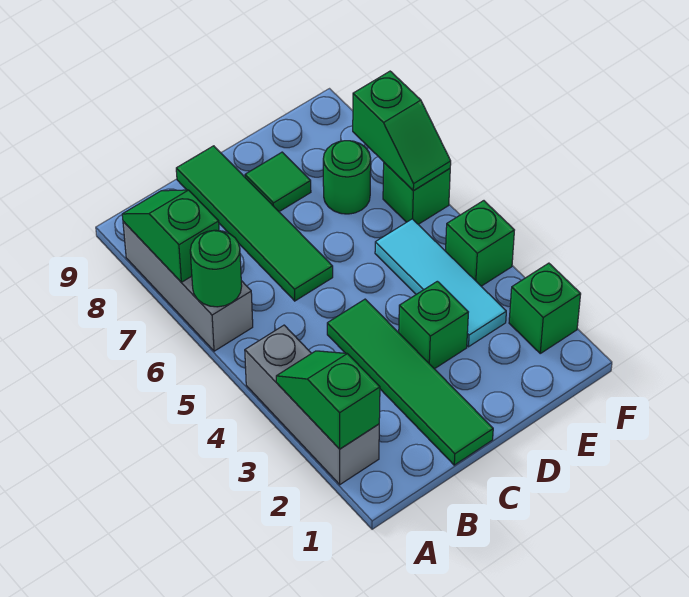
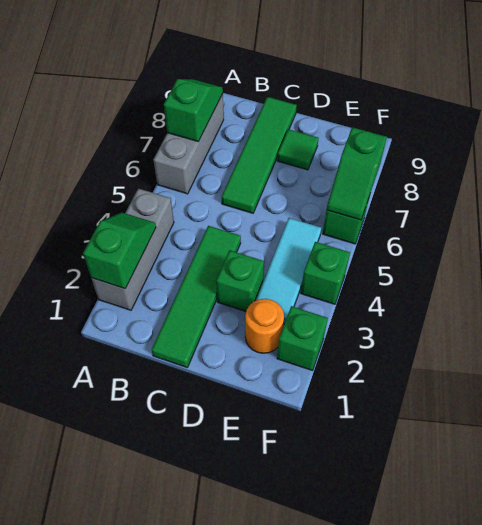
green round brick A6 level 2 -> none
none -> orange round brick E2 level 1
green round brick E7 level 1 -> none

